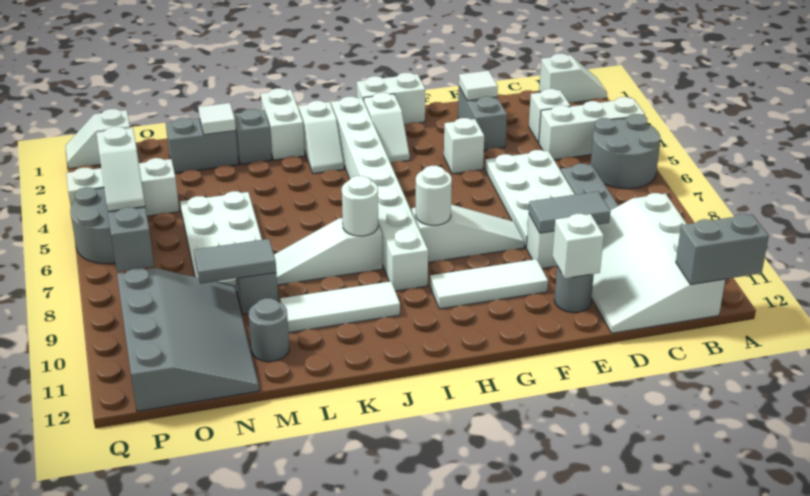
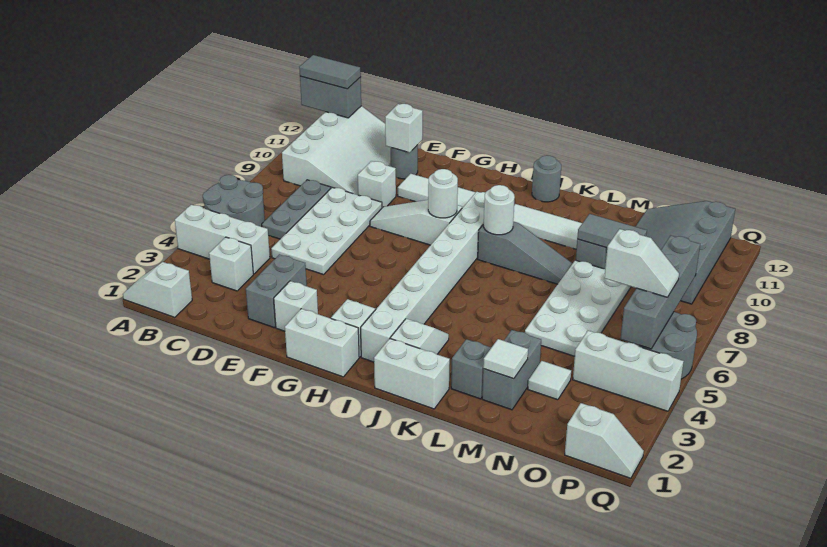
grey tile D9:E9 level 2 -> grey tile A12:B12 level 3
white tile E2 level 2 -> white tile N3 level 1
white brick F4 level 1 -> white brick F2 level 1
white slope J8:L8 level 1 top J -> grey slope J8:L8 level 1 top J
white brick K1:K2 level 1 -> white brick J1:K1 level 1
grey brick M2:N2 level 1 -> grey brick M2:M3 level 1
grey round brick M11 level 1 -> grey round brick J12 level 1
white slope P6:P7 level 3 top 6 -> white slope O6:P6 level 3 top O

